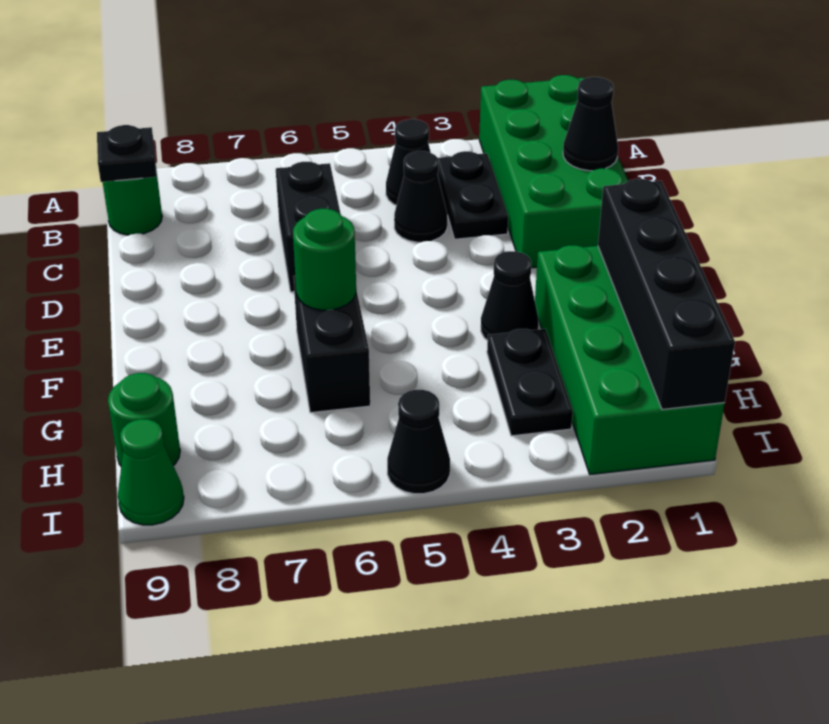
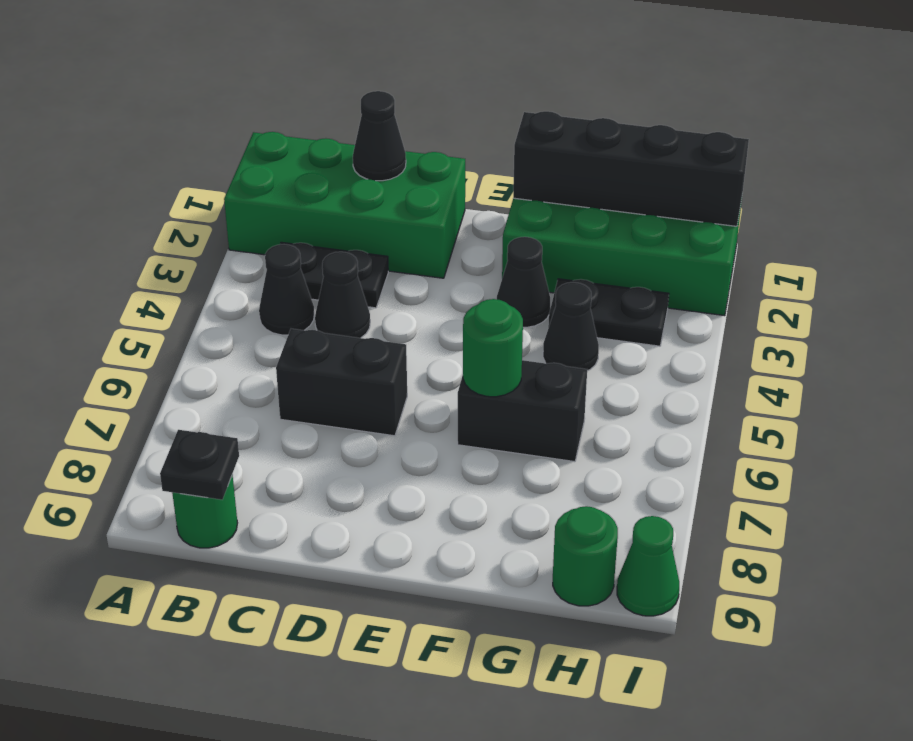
black cone I5 level 1 -> black cone G4 level 1

